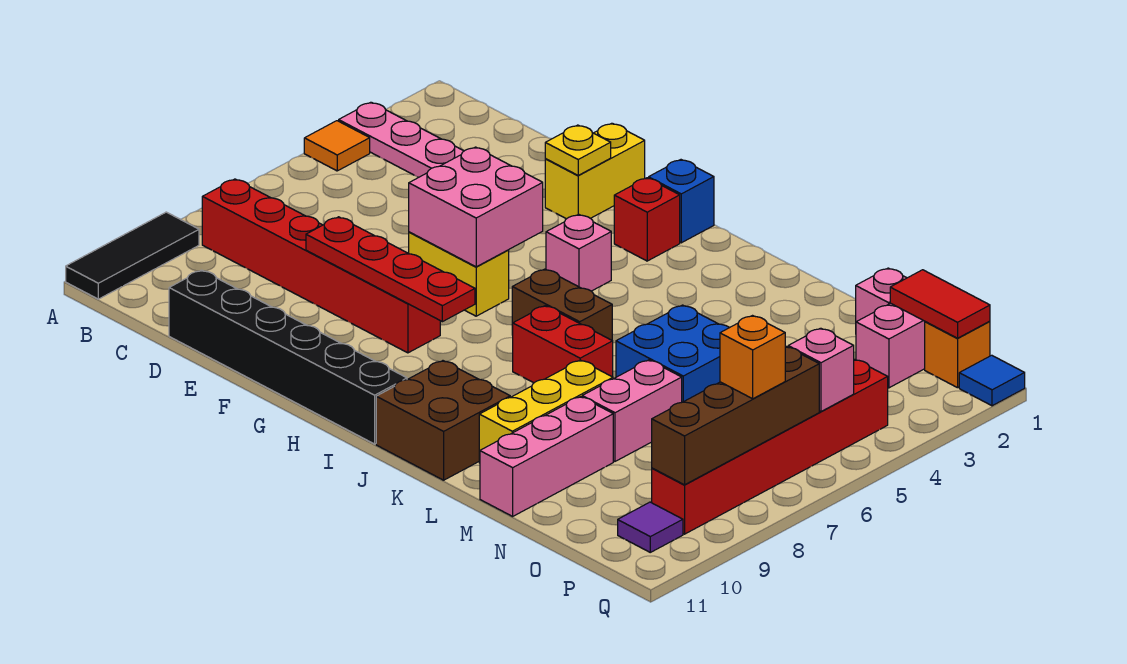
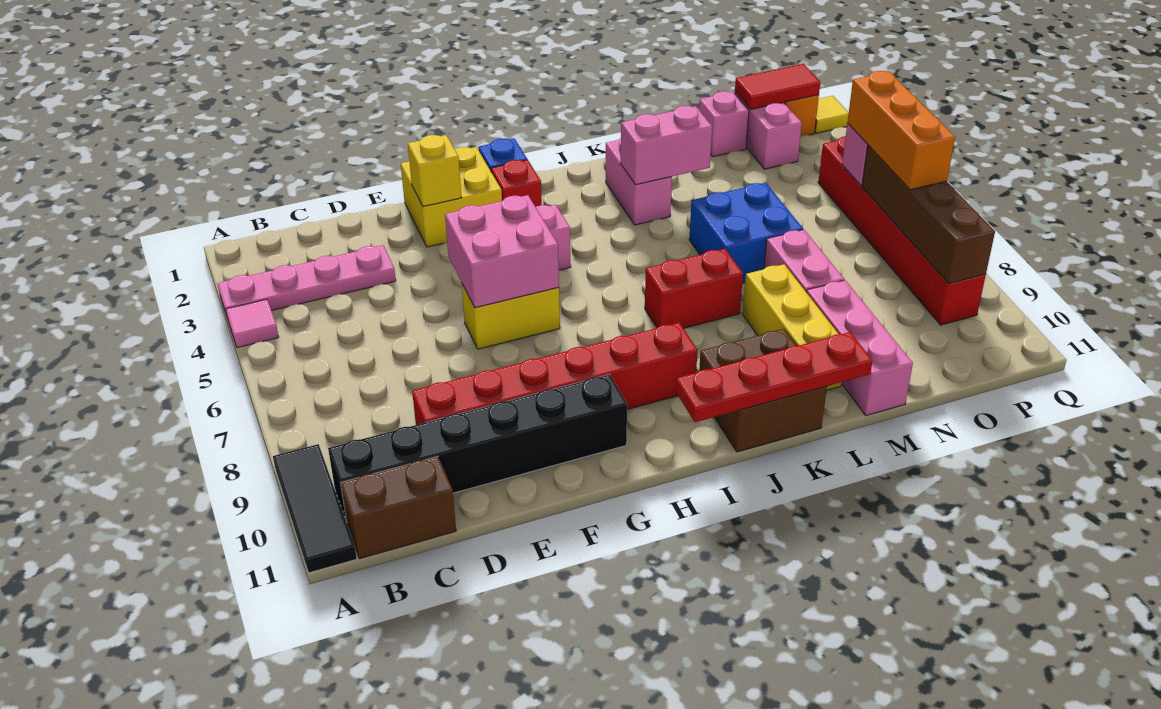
orange tile A4 level 1 -> pink tile A4 level 1
red brick B8:G8 level 1 -> red brick D9:I9 level 1
black brick D11:I11 level 1 -> black brick B10:G10 level 1
red plate E8:H8 level 2 -> red plate I11:L11 level 2
yellow brick F1:F2 level 1 -> yellow brick F1:G2 level 1
yellow plate F2 level 2 -> yellow brick F2 level 2
brown brick I6:J6 level 1 -> brown brick B11:C11 level 1
none -> pink brick K2:K3 level 1
none -> pink brick K3:L3 level 2
orange brick P7 level 3 -> orange brick P5:P7 level 3
purple tile P10 level 1 -> none
blue tile Q1 level 1 -> yellow tile Q1 level 1

